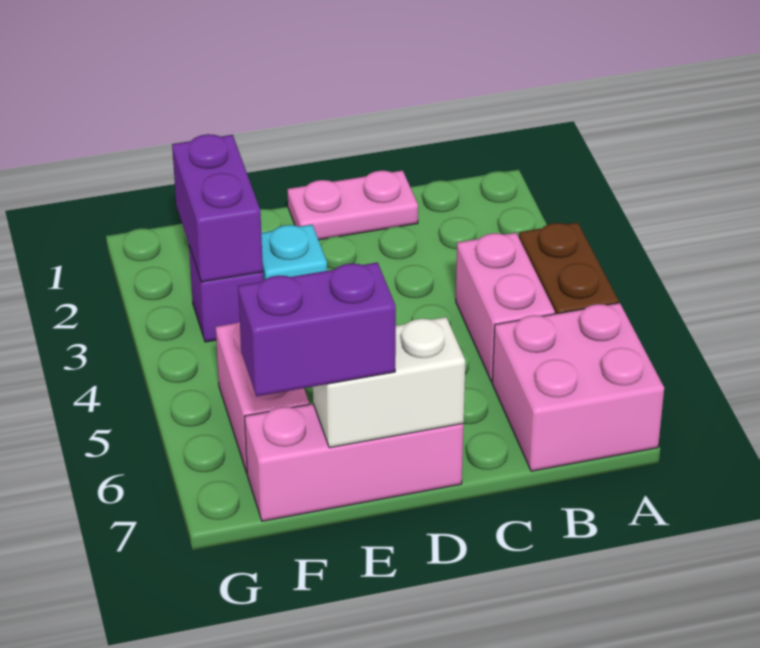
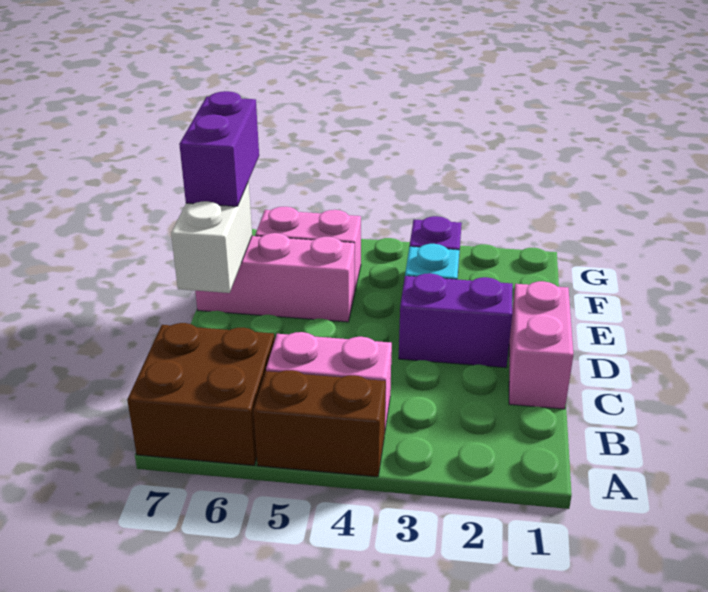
pink brick A6:B7 level 1 -> brown brick A6:B7 level 1
pink plate C1:D1 level 1 -> pink brick C1:D1 level 1
pink brick D7:F7 level 1 -> pink brick E5:E7 level 1
purple brick F2:F3 level 2 -> purple brick D2:D3 level 1

